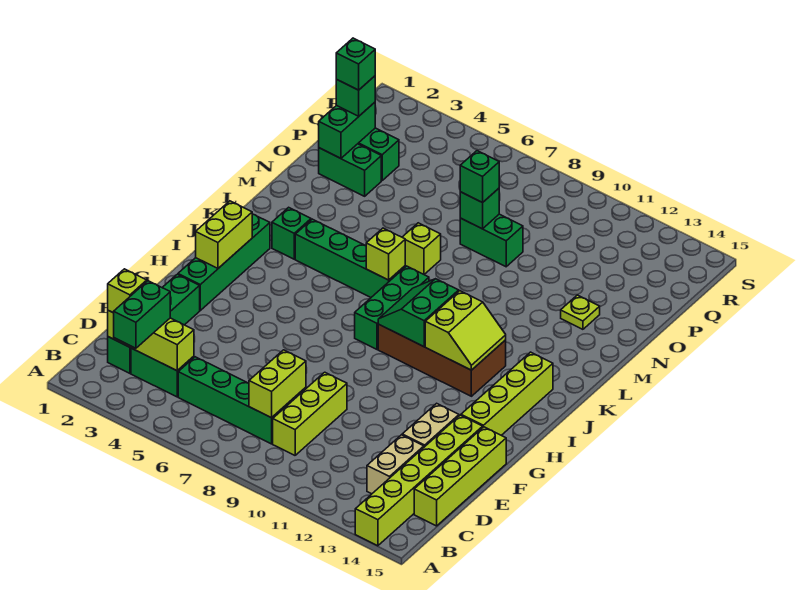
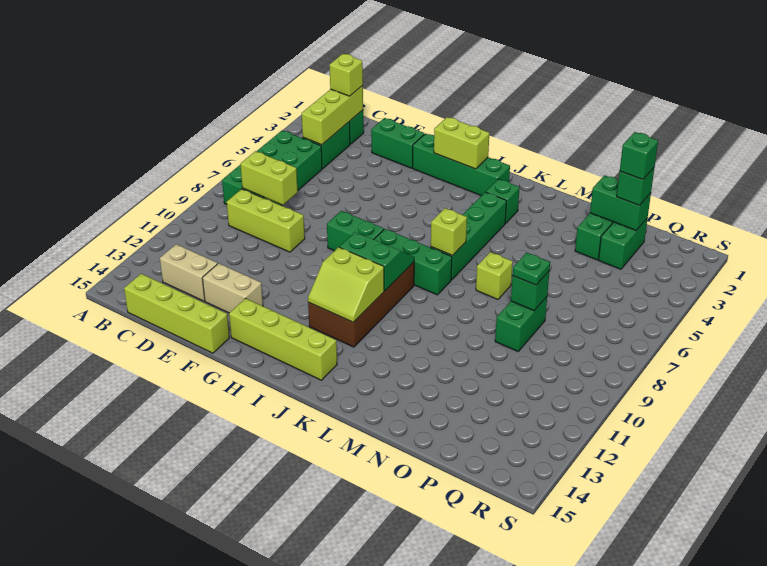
lime brick A14:F14 level 1 -> none
green brick B3:C3 level 3 -> green brick G8:H8 level 1
green brick C5:C8 level 1 -> green brick B5:C8 level 1
lime plate N13 level 1 -> none
green brick O8 level 3 -> green plate O8 level 3

